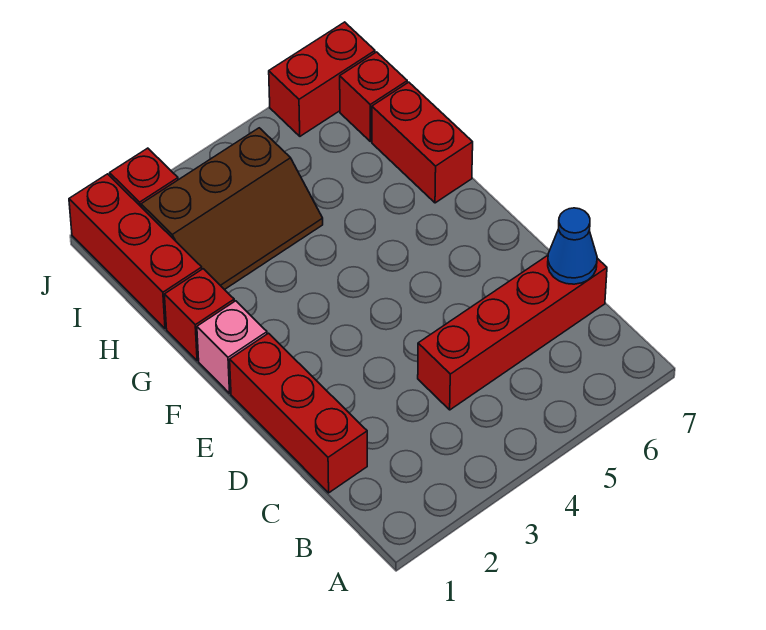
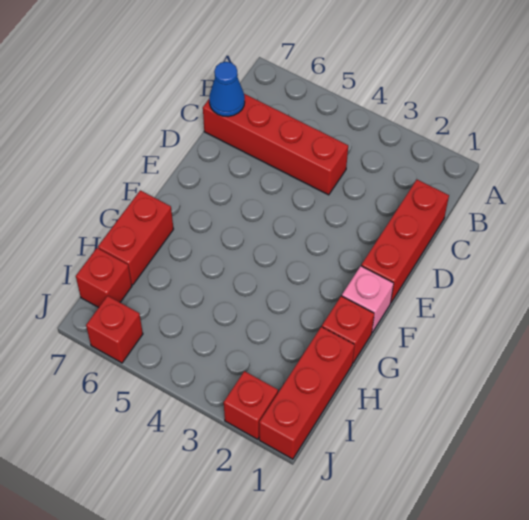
brown slope H2:I4 level 1 top I -> none
red brick J6:J7 level 1 -> red brick J6 level 1

